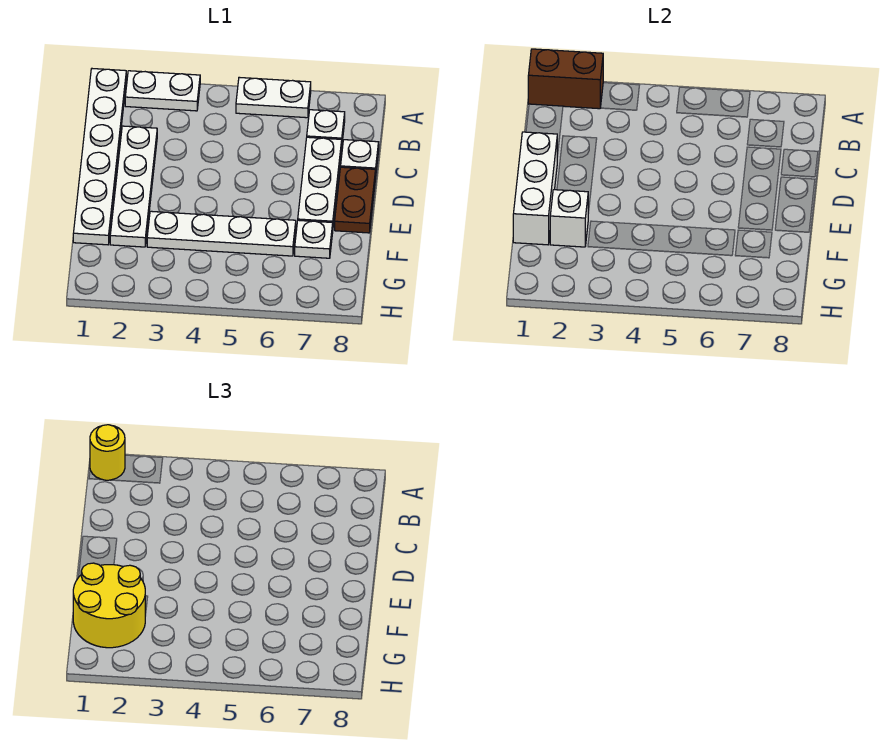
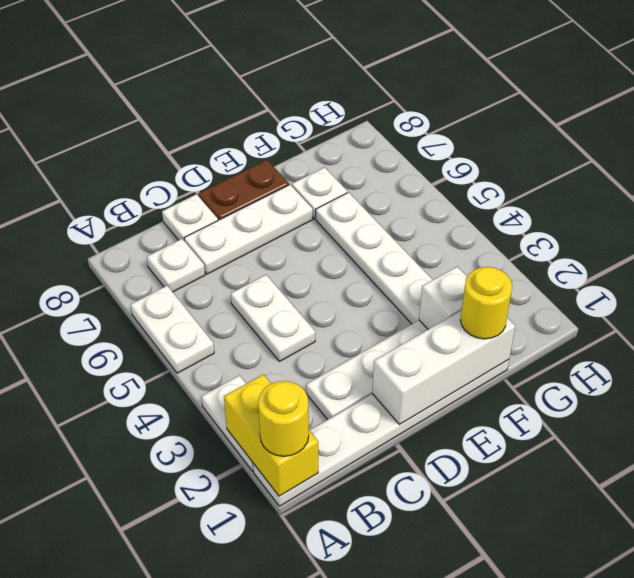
brown brick A1:A2 level 2 -> yellow brick A1:A2 level 2
none -> white plate C4:C5 level 1
yellow round brick F1:G2 level 3 -> yellow round brick F1 level 3

